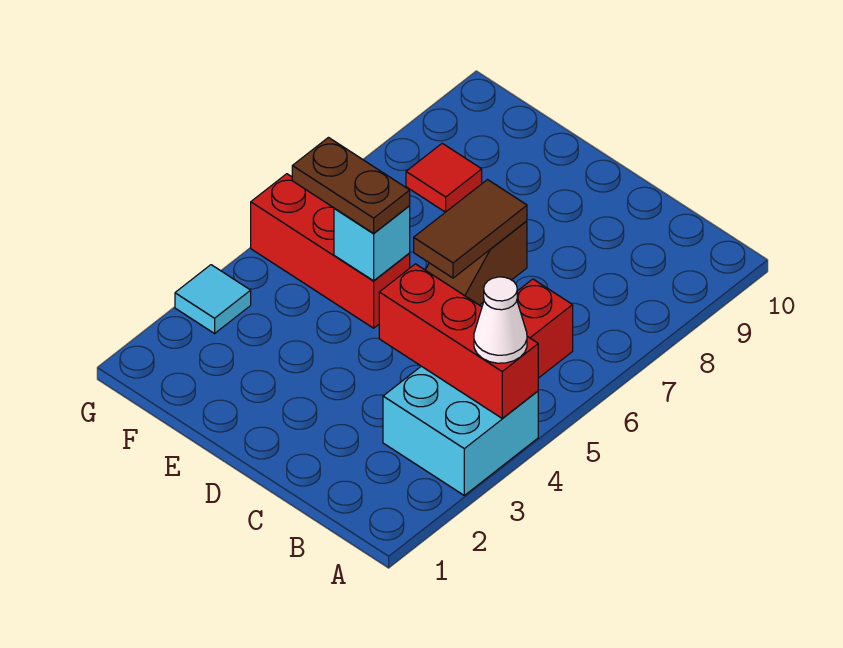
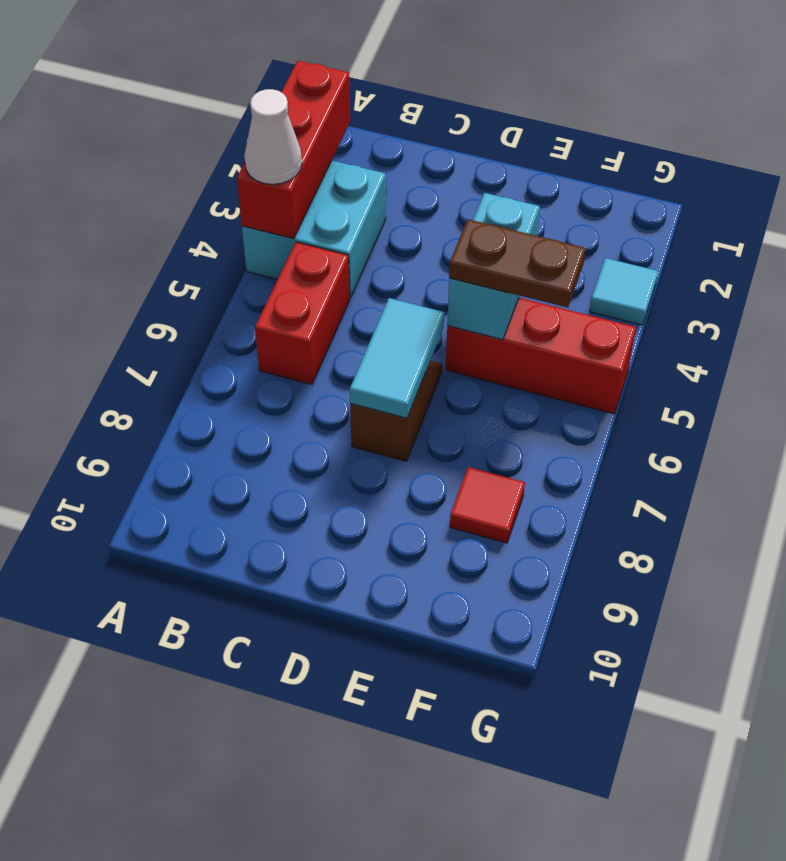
red brick A4:C4 level 2 -> red brick A2:A4 level 2
brown tile D6:D7 level 2 -> cyan tile D6:D7 level 2
cyan brick E5 level 2 -> cyan brick E4:E5 level 2

